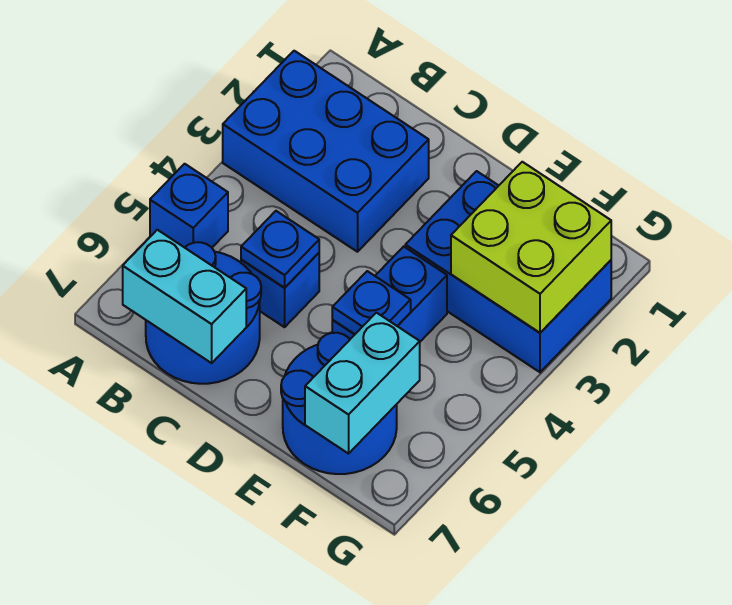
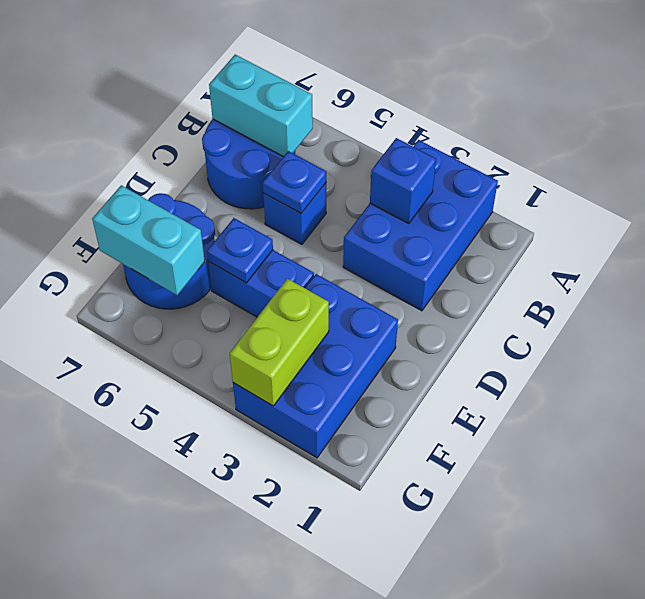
blue brick A5 level 1 -> blue brick B3 level 2
cyan brick B7:C7 level 2 -> cyan brick B6:B7 level 2
lime brick F2:G3 level 2 -> lime brick F3:G3 level 2

